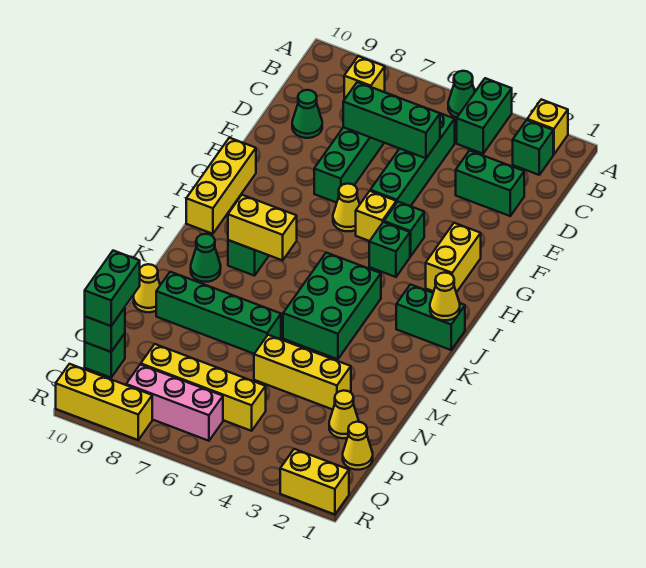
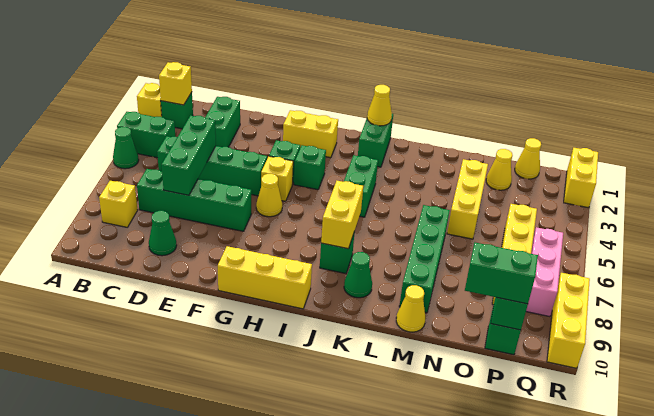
none -> yellow brick B2 level 2
green brick J4:L5 level 1 -> green brick J4:J5 level 1

